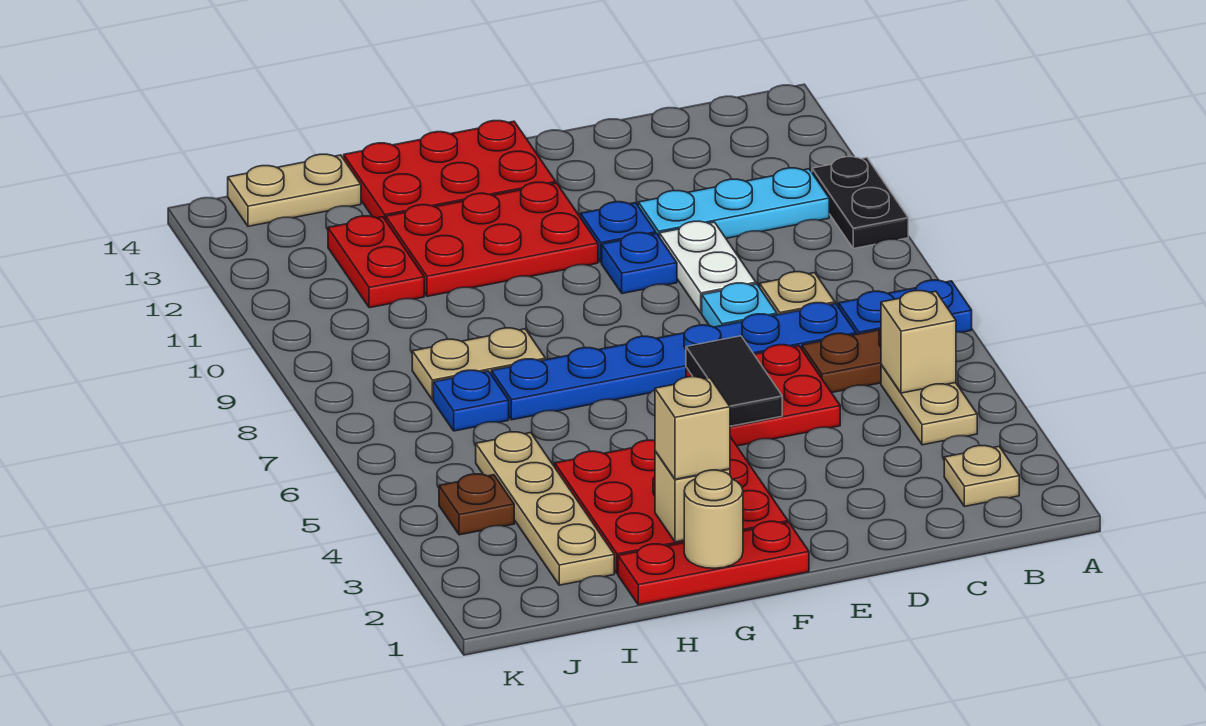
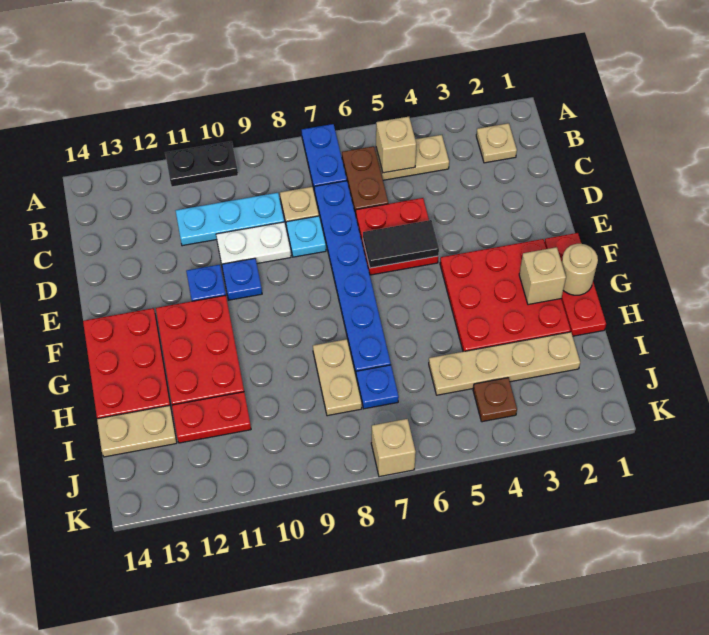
cyan plate B11:D11 level 1 -> cyan plate C9:C11 level 1
tan brick G2 level 3 -> tan brick K7 level 1
tan plate I14:J14 level 1 -> tan plate I13:I14 level 1

